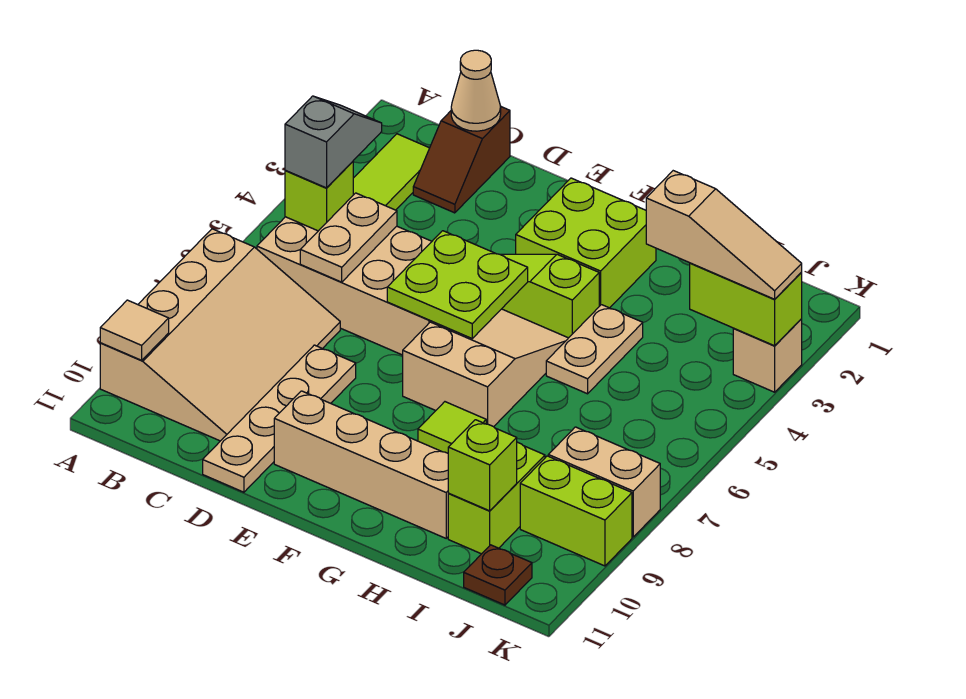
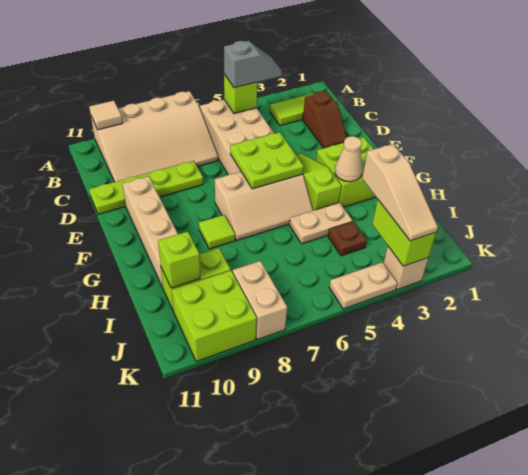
brown slope C1:C2 level 1 top 1 -> brown slope C2:D2 level 1 top C
tan cone C1 level 2 -> tan cone G3 level 2
tan plate C5:C6 level 2 -> tan plate K4:K5 level 1
tan plate D8:D11 level 1 -> lime plate D8:D11 level 1
tan slope F5:G7 level 1 top 7 -> tan slope F5:G7 level 1 top F
lime brick J9:K9 level 1 -> lime brick J9:K10 level 1
brown plate J11 level 1 -> brown plate I4 level 1

